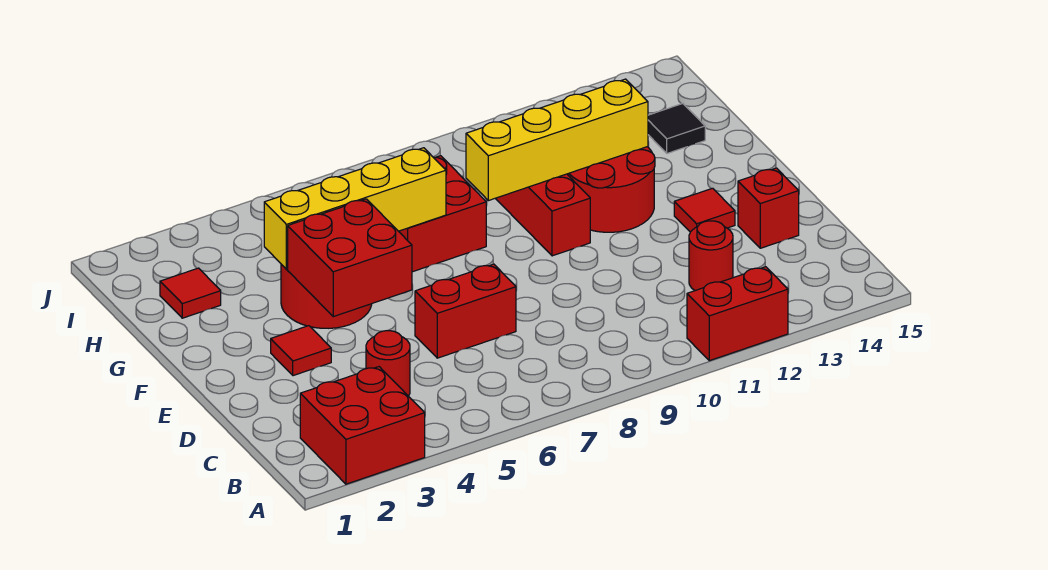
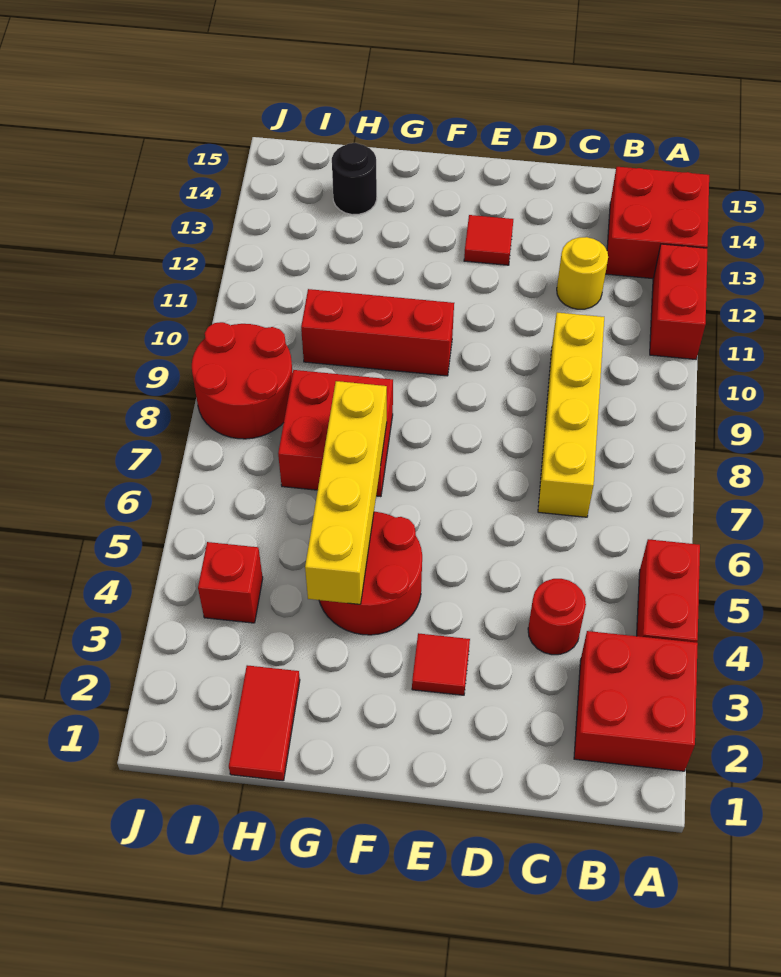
red round brick C12 level 1 -> yellow round brick C12 level 1
red brick D6:D7 level 1 -> red brick A4:A5 level 1
red brick D14 level 1 -> red brick I4 level 1
red brick E4:F5 level 2 -> red brick A13:B14 level 1
red round brick F11:G12 level 1 -> red round brick I8:J9 level 1
yellow brick G9:G12 level 2 -> yellow brick C7:C10 level 1
red tile H2 level 1 -> red tile H1:H2 level 1
black tile H14 level 1 -> black round brick H14 level 1

